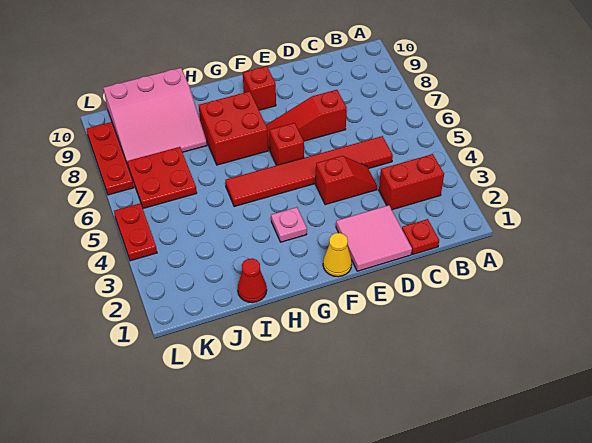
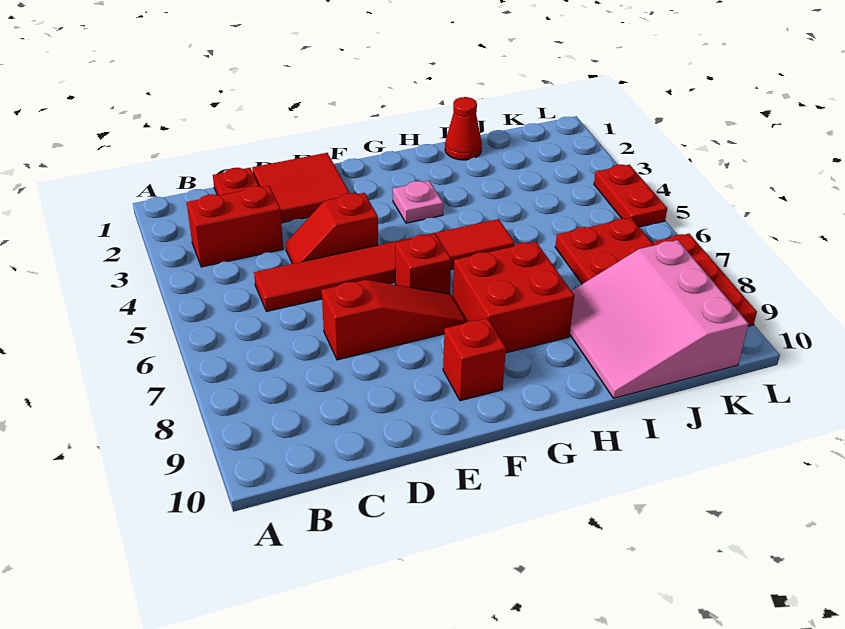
pink tile D1:E2 level 1 -> red tile D1:E2 level 1
yellow cone F1 level 1 -> none
pink slope I8:K10 level 1 top 10 -> pink slope I8:K10 level 1 top K

